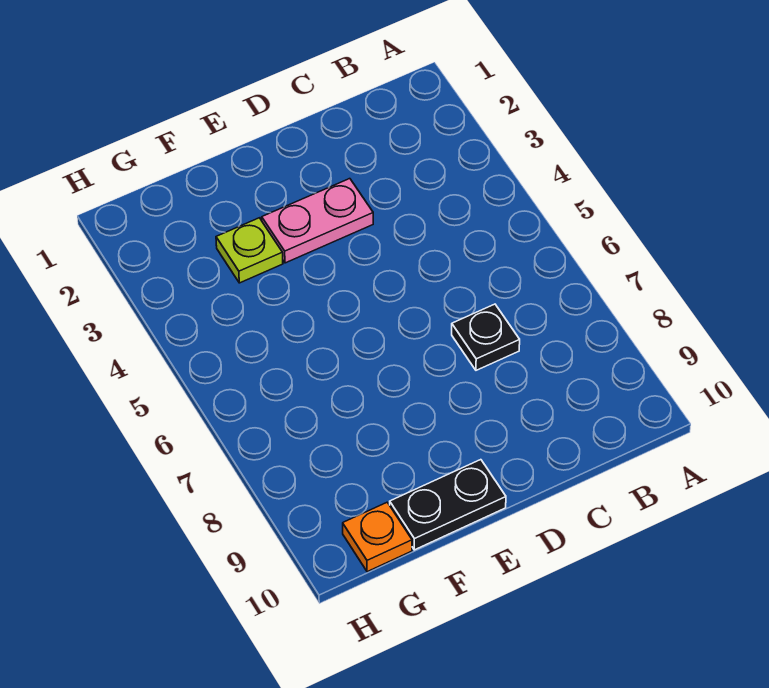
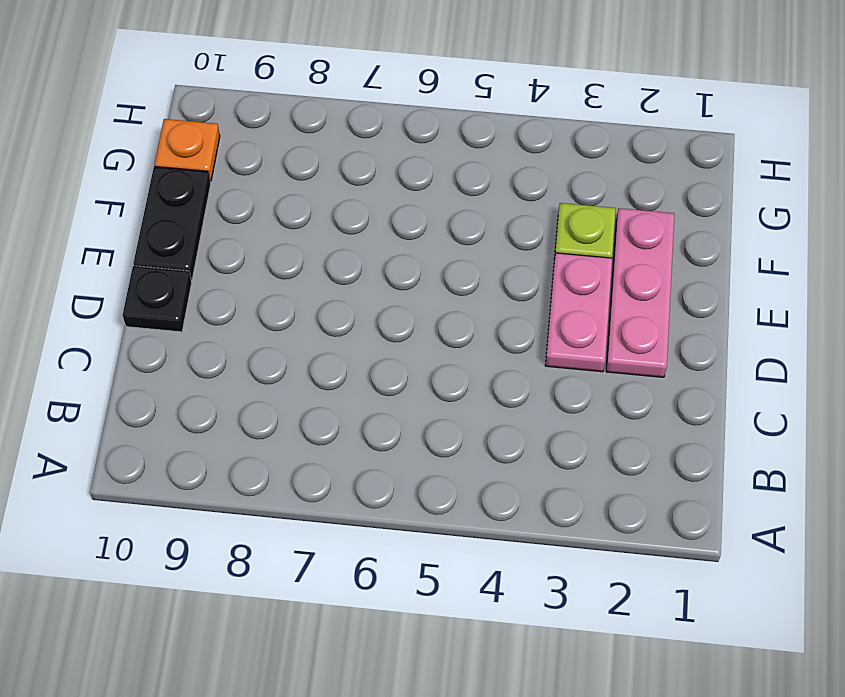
black plate C7 level 1 -> black plate D10 level 1
none -> pink plate D2:F2 level 1

